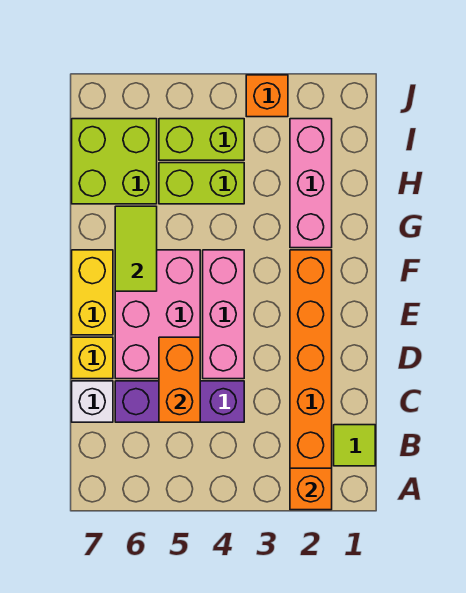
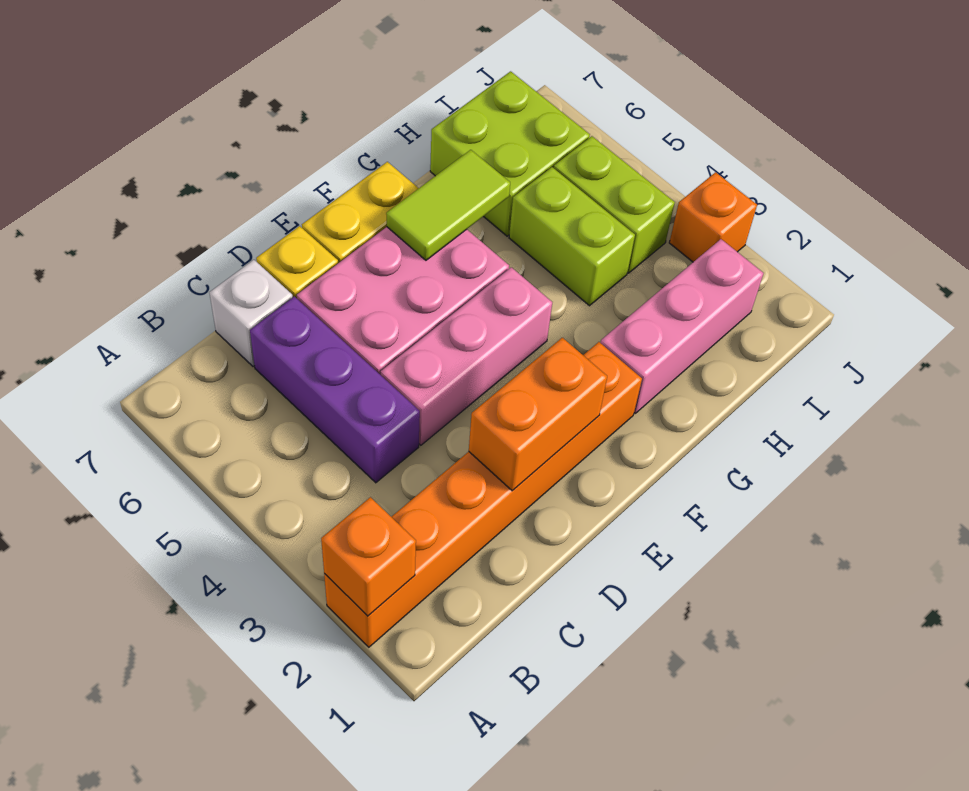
lime tile B1 level 1 -> none
orange brick C5:D5 level 2 -> orange brick D2:E2 level 2

